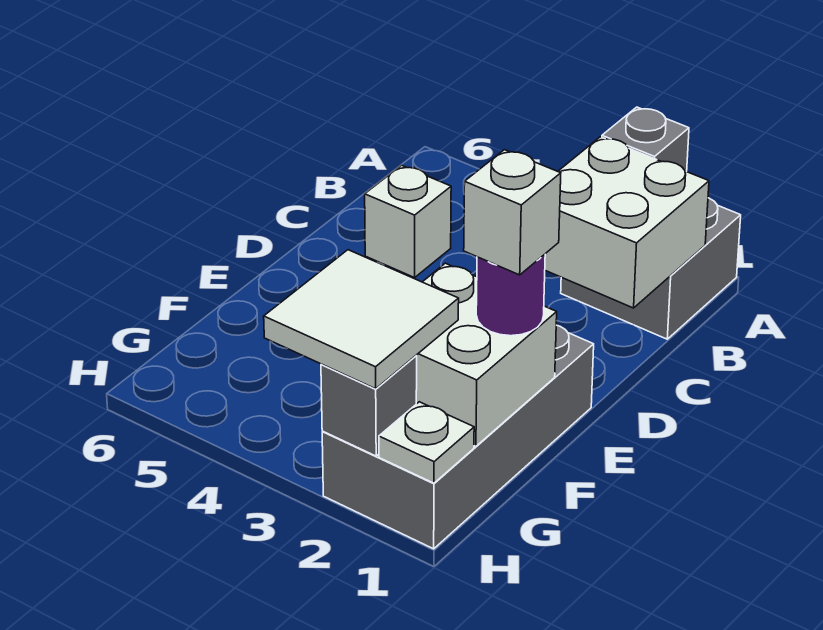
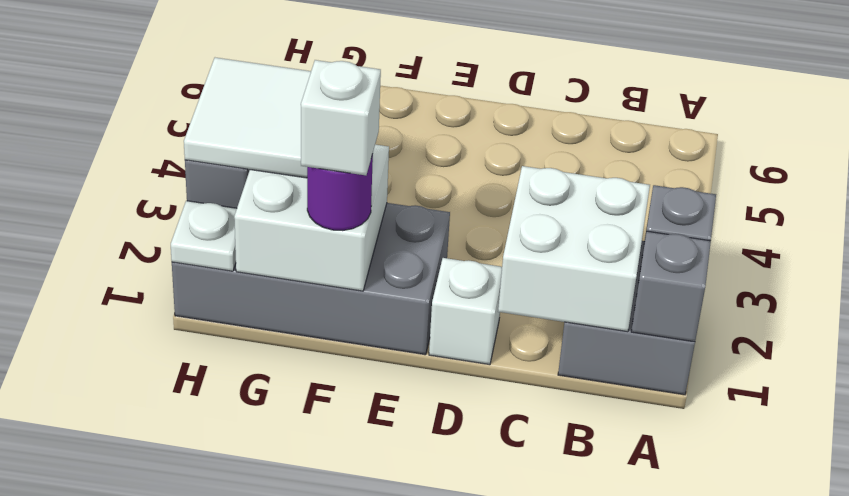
none -> grey brick A1 level 2
white brick C5 level 1 -> white brick D1 level 1

